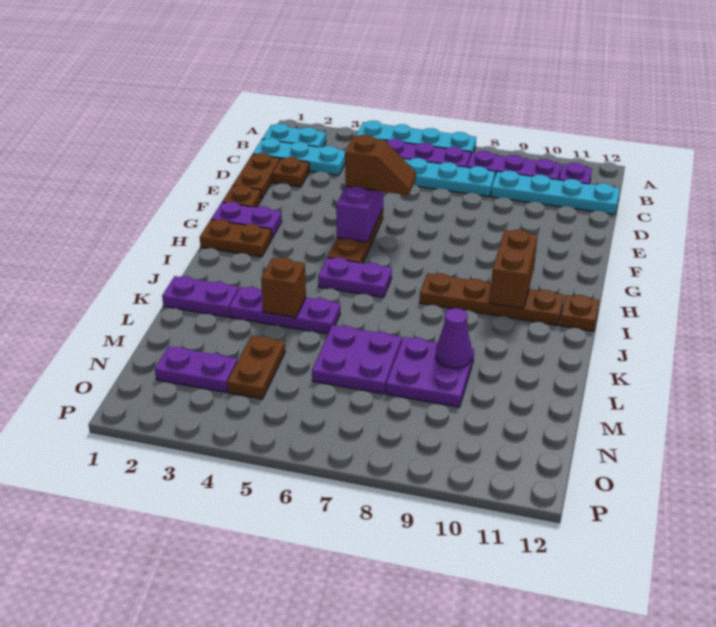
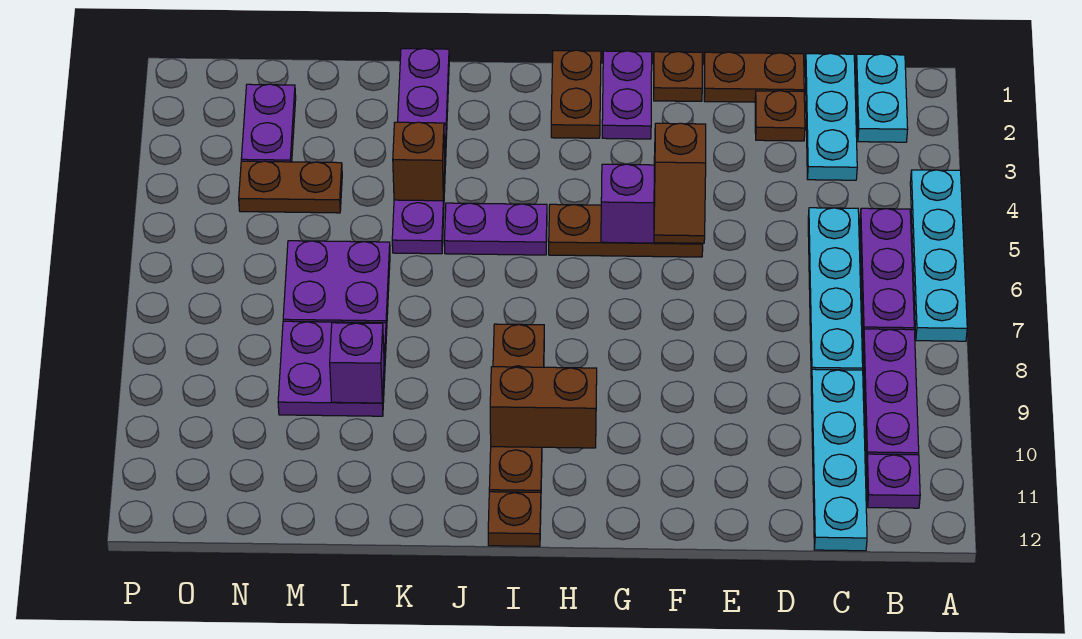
purple plate I5:I6 level 1 -> purple plate I5:J5 level 1
purple cone L9 level 2 -> purple brick L9 level 2

